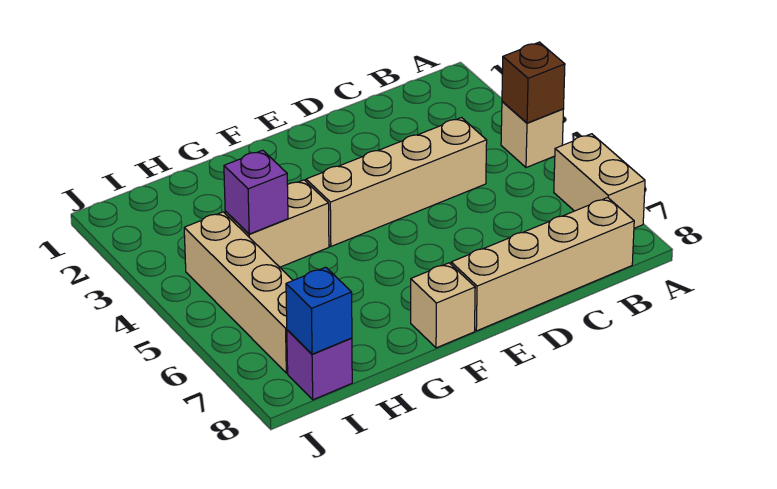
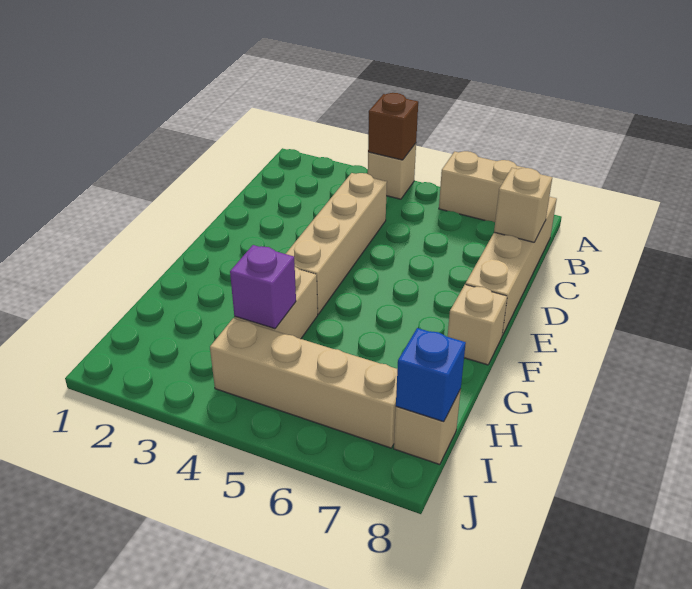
none -> tan brick C8 level 2
purple brick I8 level 1 -> tan brick I8 level 1

